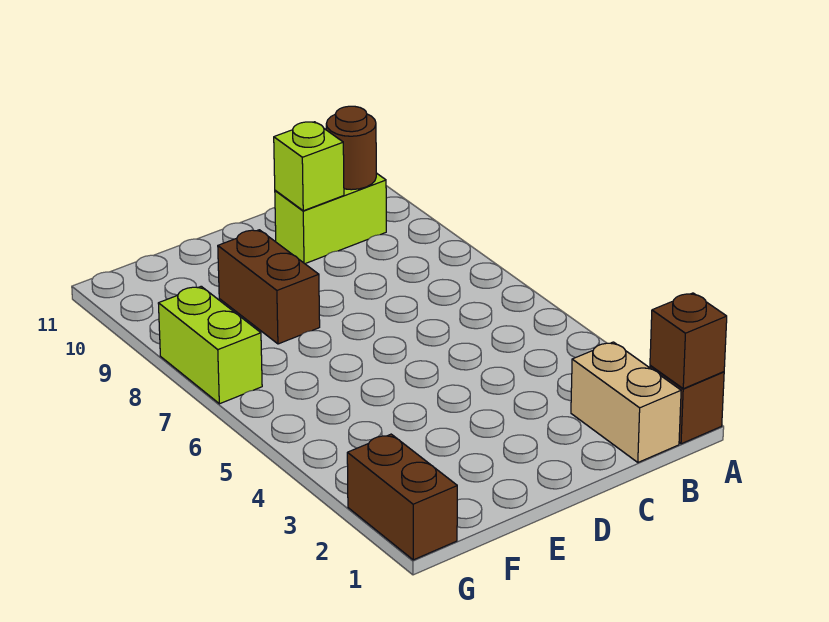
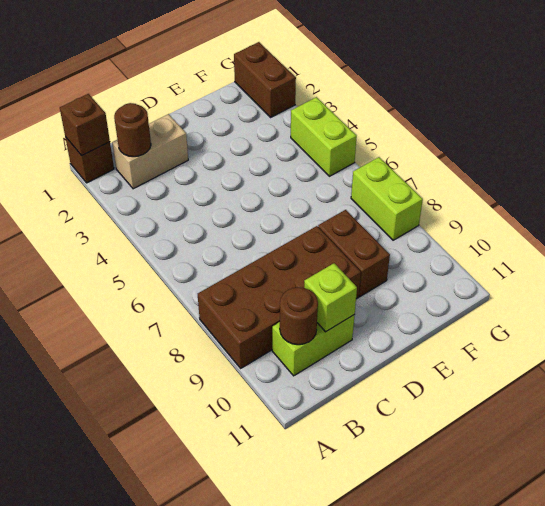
none -> brown brick A8:D9 level 1
tan brick B1:B2 level 1 -> tan brick B2:C2 level 1
none -> brown round brick B2 level 2
none -> lime brick G4:G5 level 1

